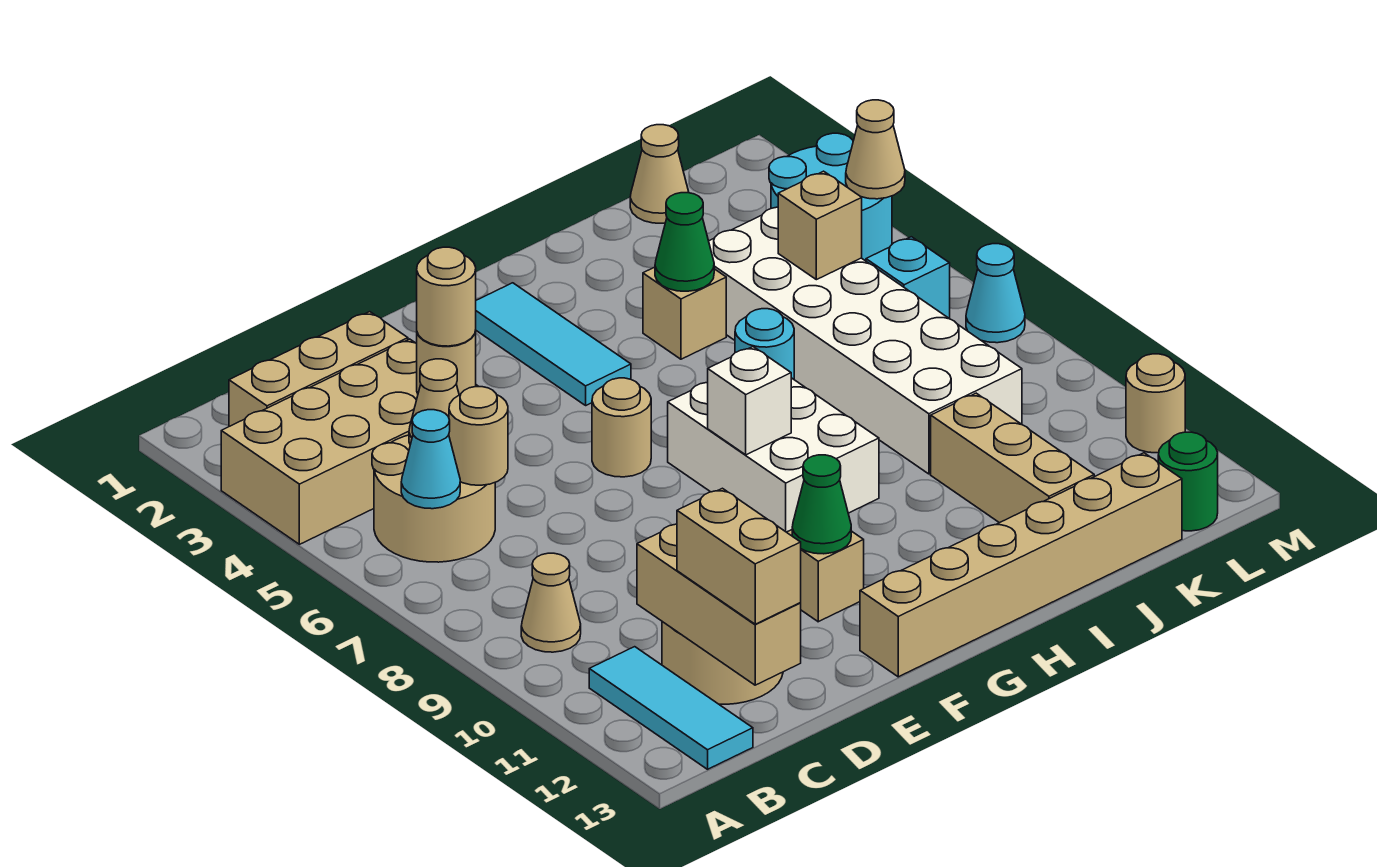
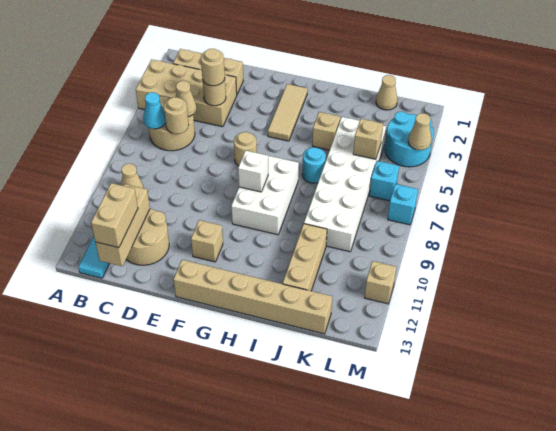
green cone F11 level 2 -> none
cyan tile G2:G4 level 1 -> tan tile G2:G4 level 1
green cone I4 level 2 -> none
green round brick L13 level 1 -> none
cyan cone M7 level 1 -> cyan brick M7 level 1
tan round brick M11 level 1 -> tan brick M11 level 1

